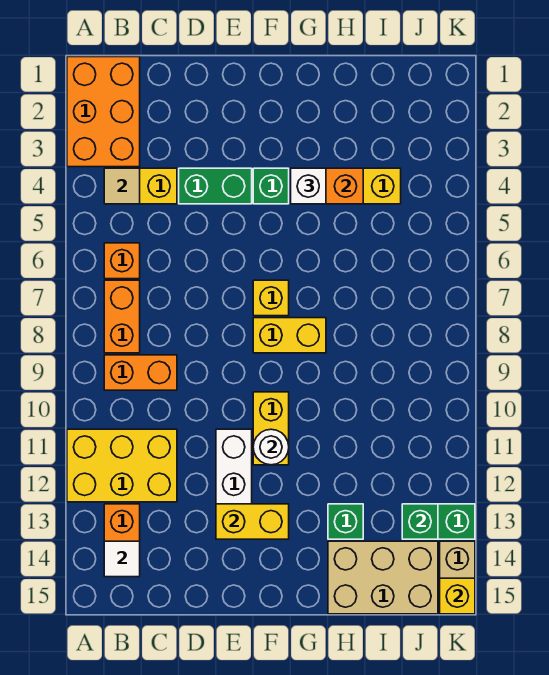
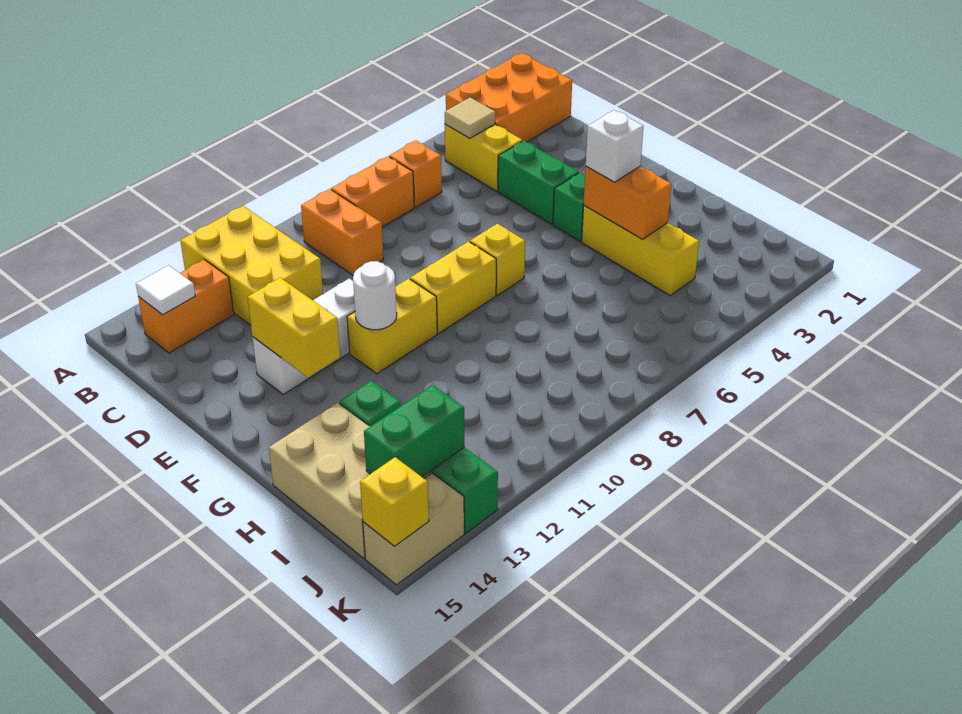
yellow brick F8:G8 level 1 -> yellow brick F8:F9 level 1
green brick J13 level 2 -> green brick J13:J14 level 2

